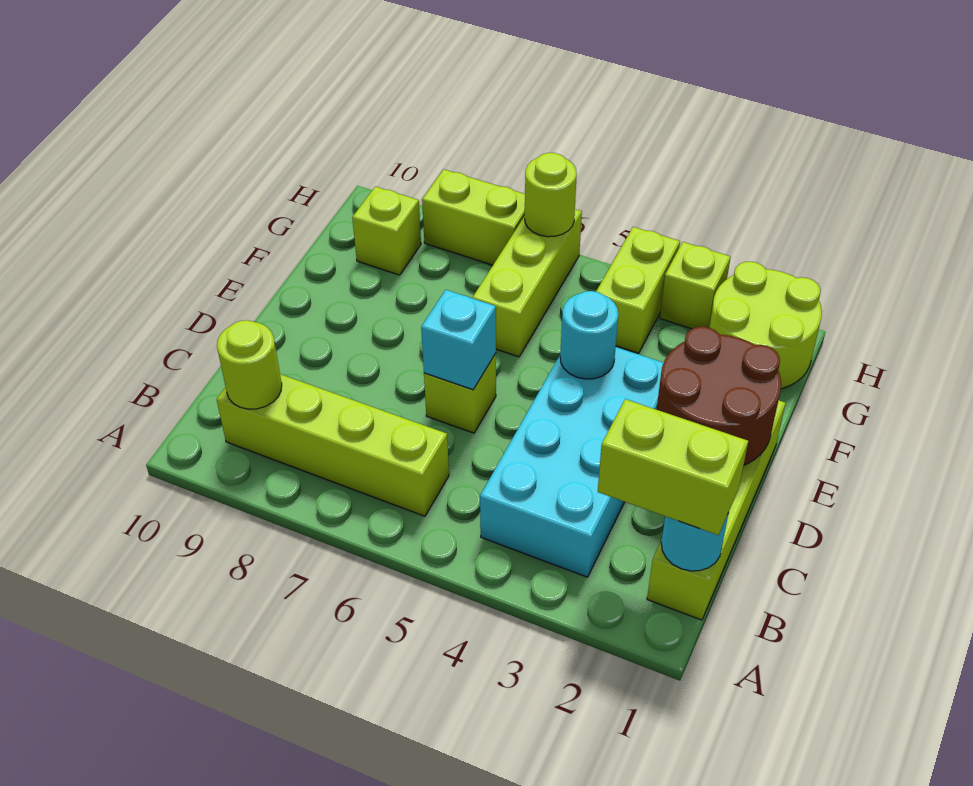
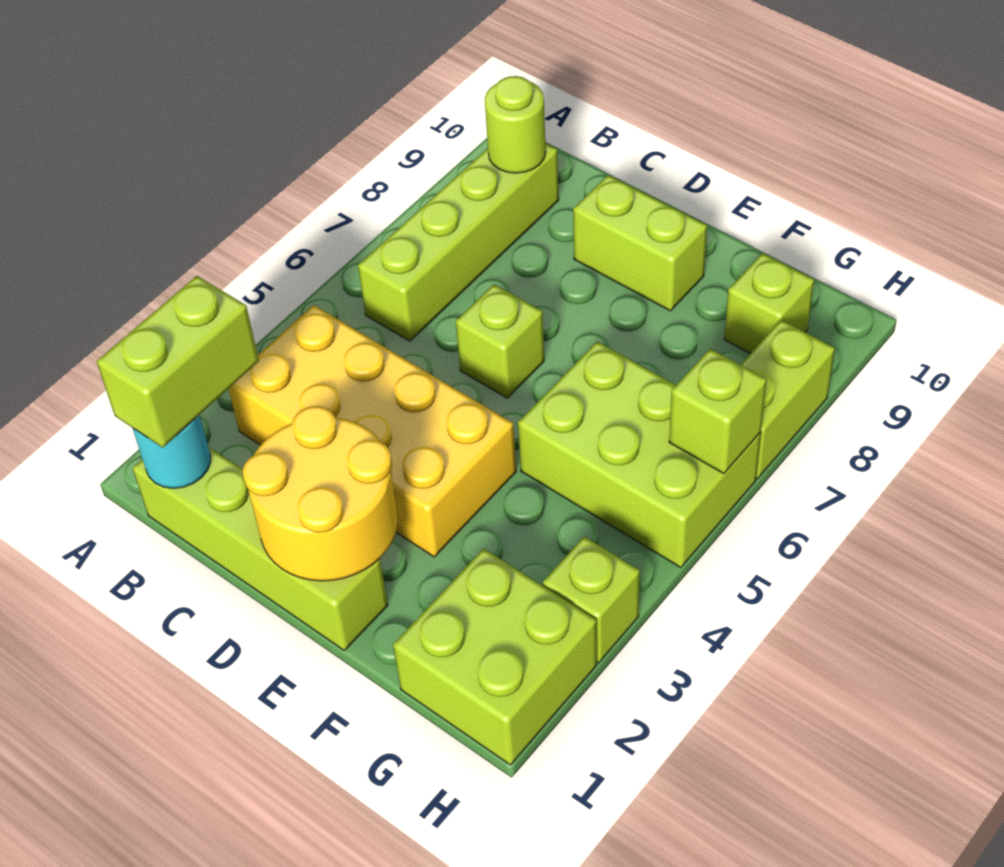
cyan brick B3:E4 level 1 -> yellow brick B3:E4 level 1
brown round brick D1:E2 level 2 -> yellow round brick D1:E2 level 2
cyan brick D6 level 2 -> none
cyan round brick E4 level 2 -> none
lime brick F6:H6 level 1 -> lime brick F5:H6 level 1
lime round brick G1:H2 level 1 -> lime brick G1:H2 level 1
lime brick G4:H4 level 1 -> lime brick D9:E9 level 1
lime round brick H6 level 2 -> lime brick H6 level 2

